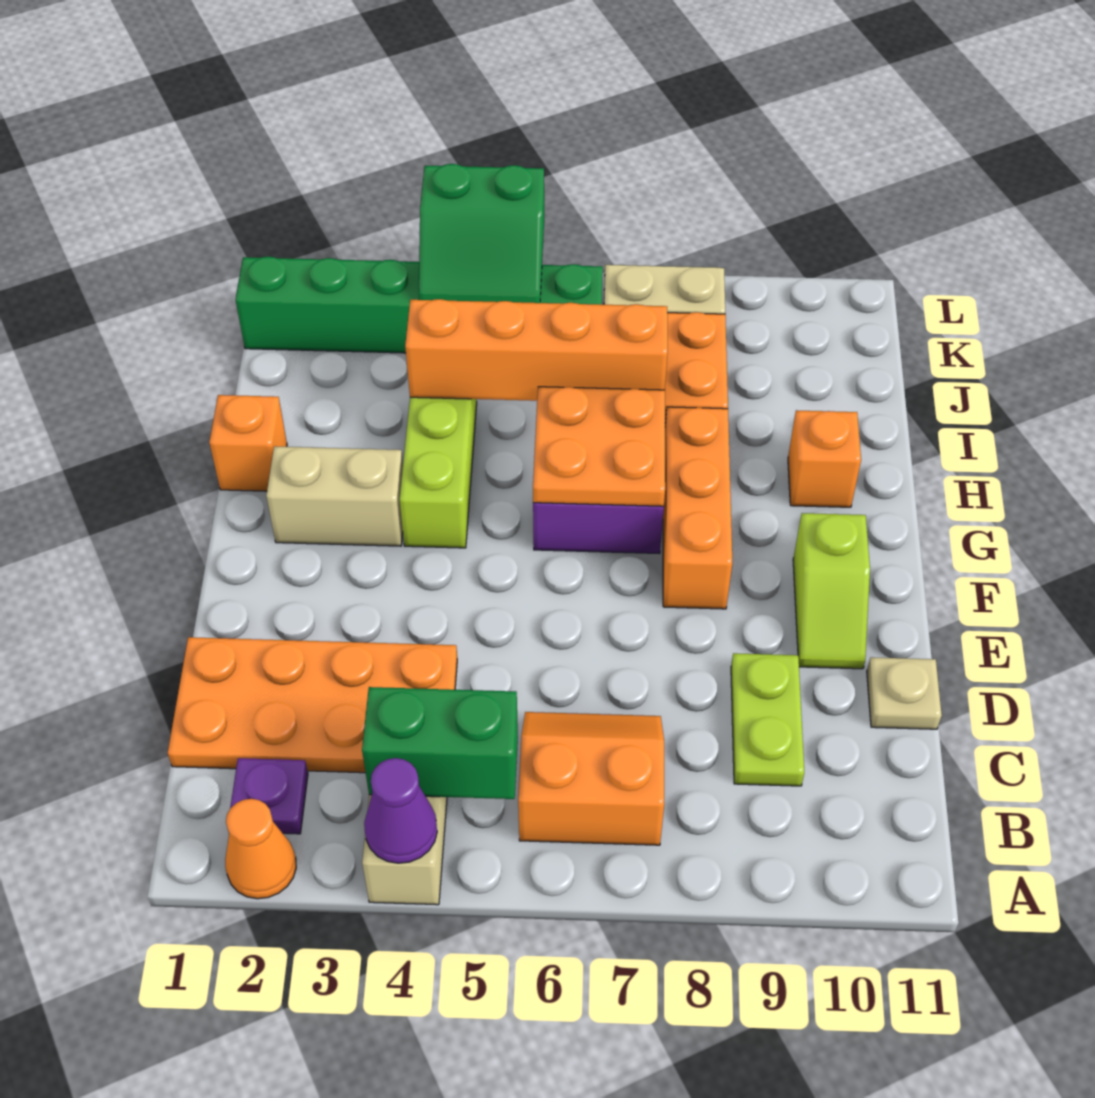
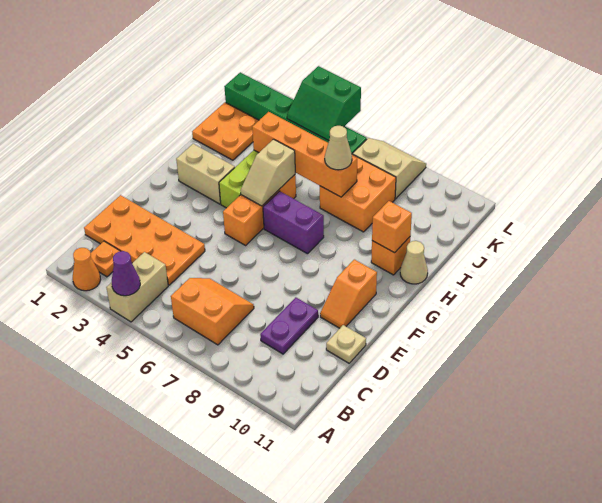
purple plate B2 level 1 -> orange plate B2 level 1
green brick B4:B5 level 2 -> none
lime plate C9:D9 level 1 -> purple plate C9:D9 level 1
lime slope E10:F10 level 1 top F -> orange slope E10:F10 level 1 top F
orange brick F8:H8 level 1 -> orange brick F5:H5 level 1
none -> tan slope G5:H5 level 2 top H
orange plate G6:H7 level 2 -> orange plate I1:J2 level 1
orange brick H1 level 1 -> orange brick H10 level 2
none -> tan cone H11 level 1
none -> tan cone I7 level 3

